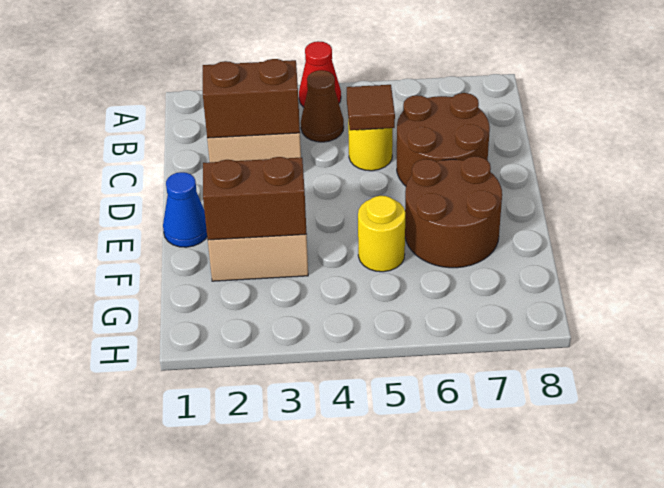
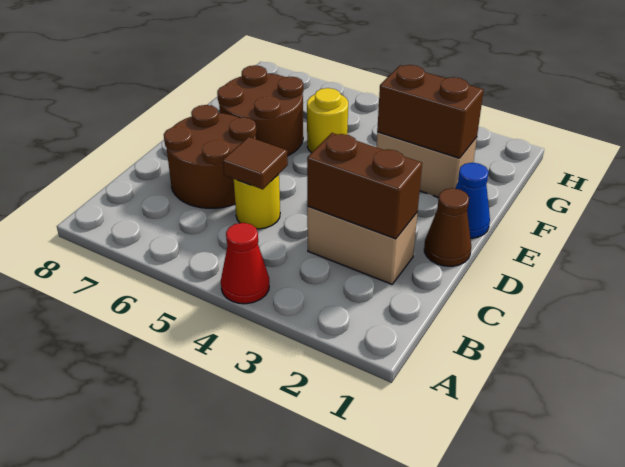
brown cone B4 level 1 -> brown cone D1 level 1

